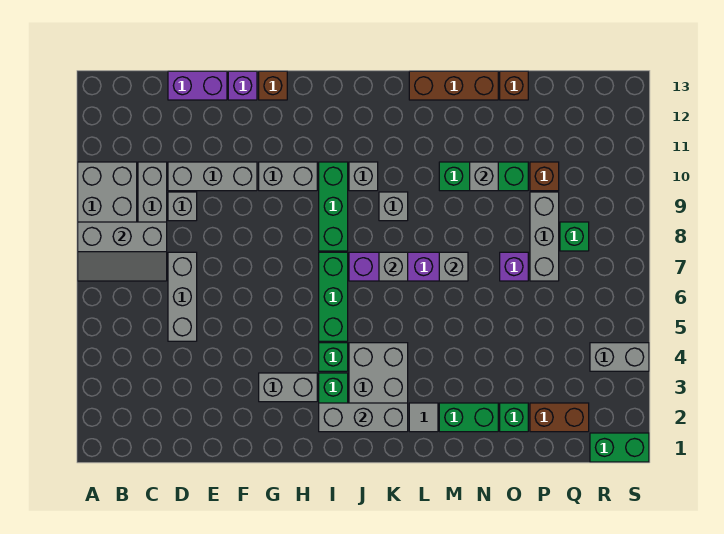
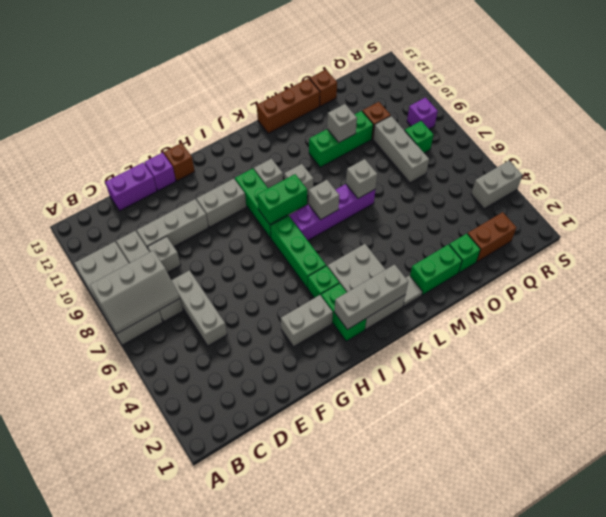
purple brick O7 level 1 -> purple brick R9 level 1
green brick R1:S1 level 1 -> green brick I8:J8 level 2

